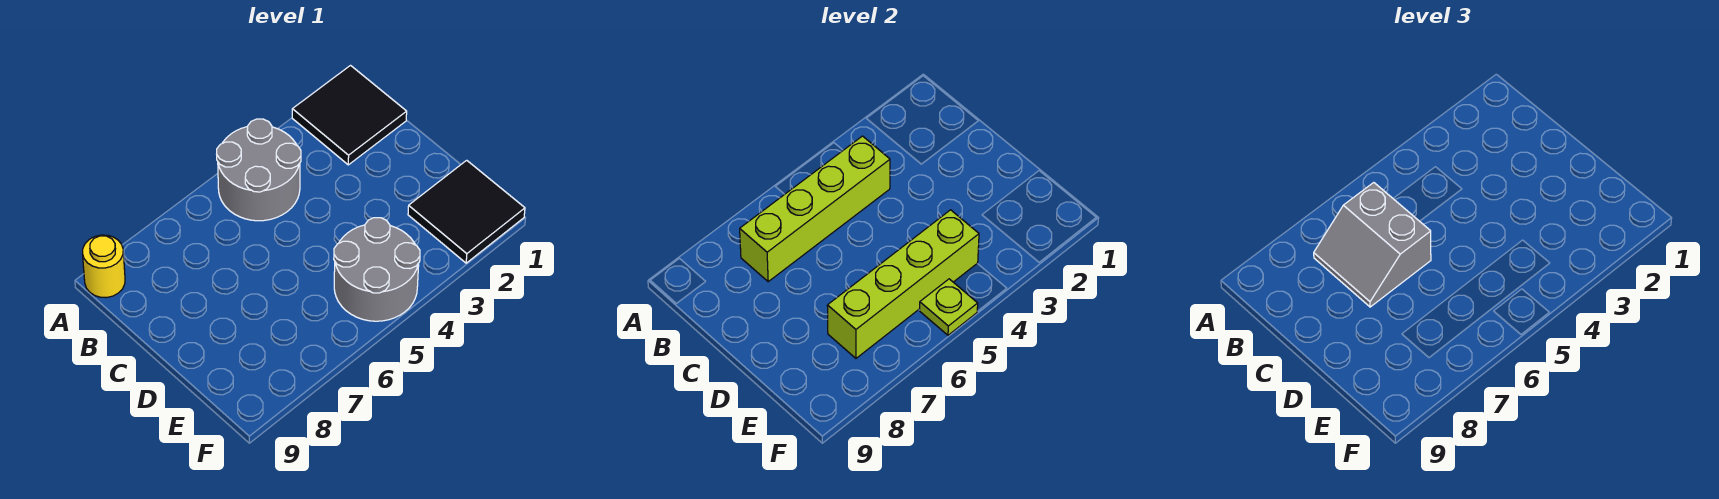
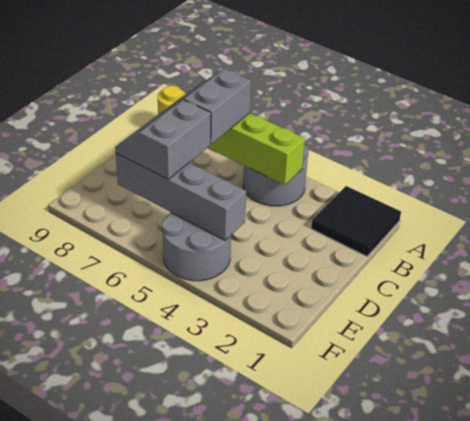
none -> grey slope D6:E7 level 3 top 6
black tile E1:F2 level 1 -> none
lime brick E4:E7 level 2 -> grey brick E4:E7 level 2
lime plate F5 level 2 -> none

